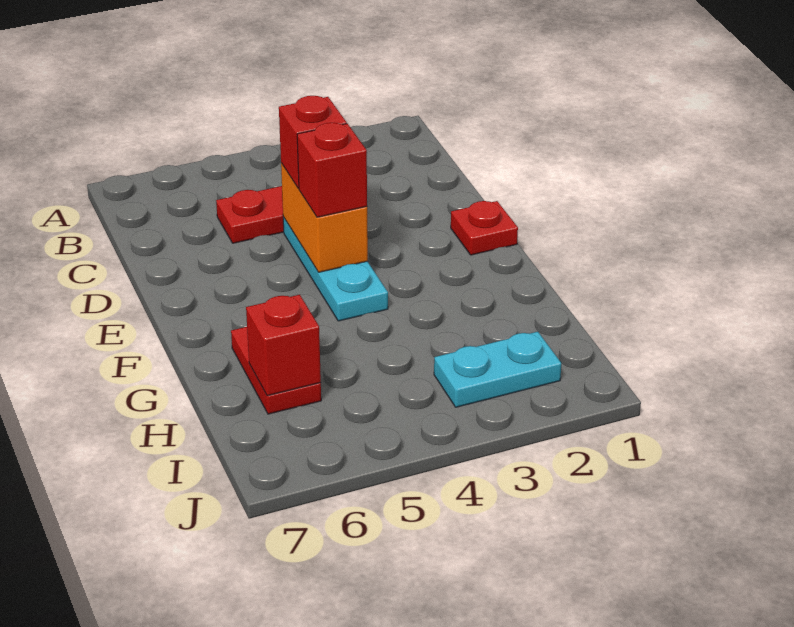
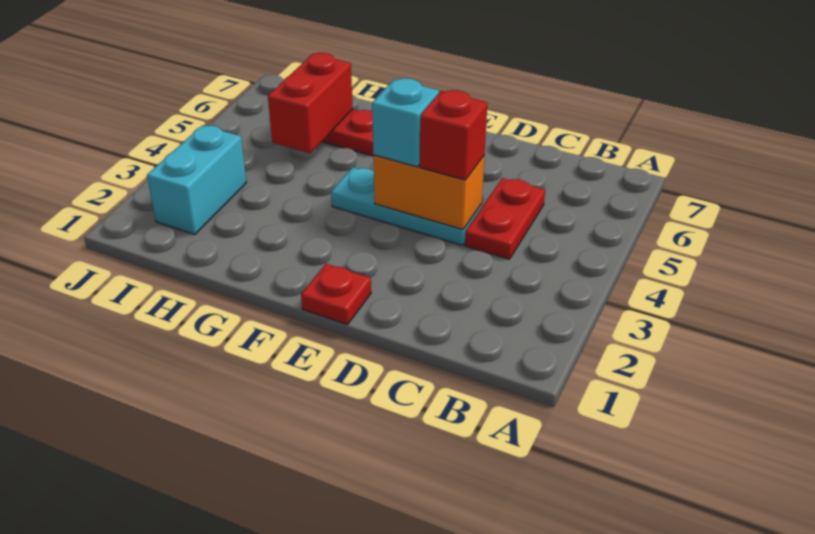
red brick E4 level 3 -> cyan brick E4 level 3
red brick H6 level 2 -> red brick H5:H6 level 2
cyan plate I2:I3 level 1 -> cyan brick I2:I3 level 1

